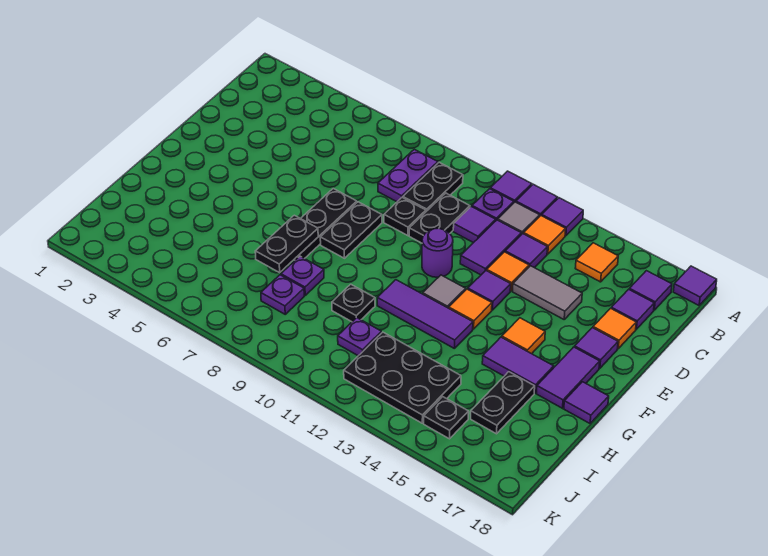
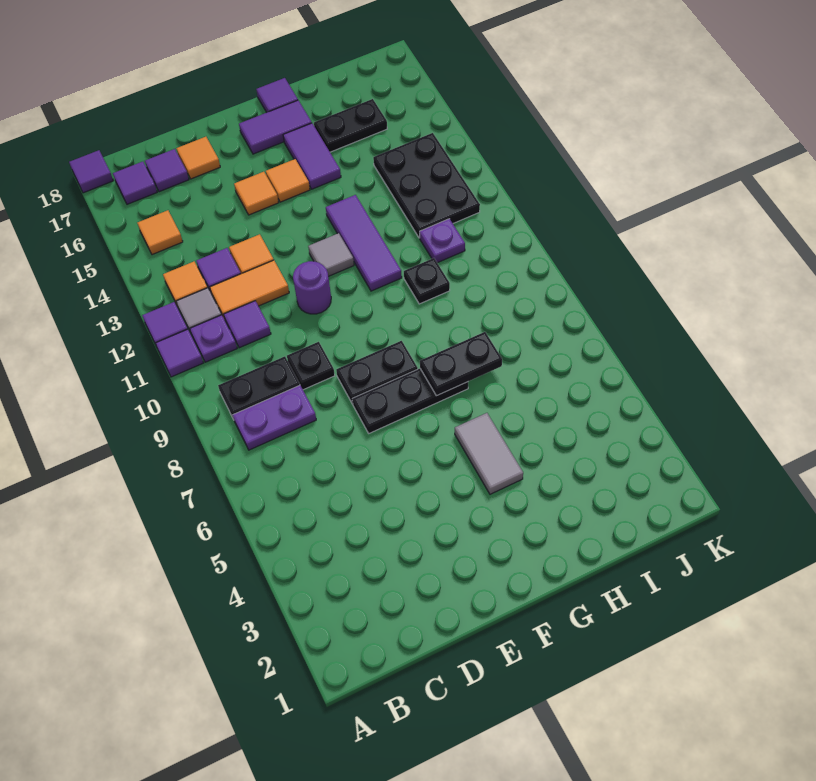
purple tile A13 level 1 -> none
black plate C10:D10 level 1 -> none
purple tile C12:D12 level 1 -> orange tile C12:D12 level 1
grey tile D14:D15 level 1 -> grey tile G4:G5 level 1
purple tile E13 level 1 -> none
purple tile E17 level 1 -> none
orange tile F13 level 1 -> orange tile E15 level 1
purple plate H8 level 1 -> none
purple plate I8 level 1 -> none
black plate J15 level 1 -> none

